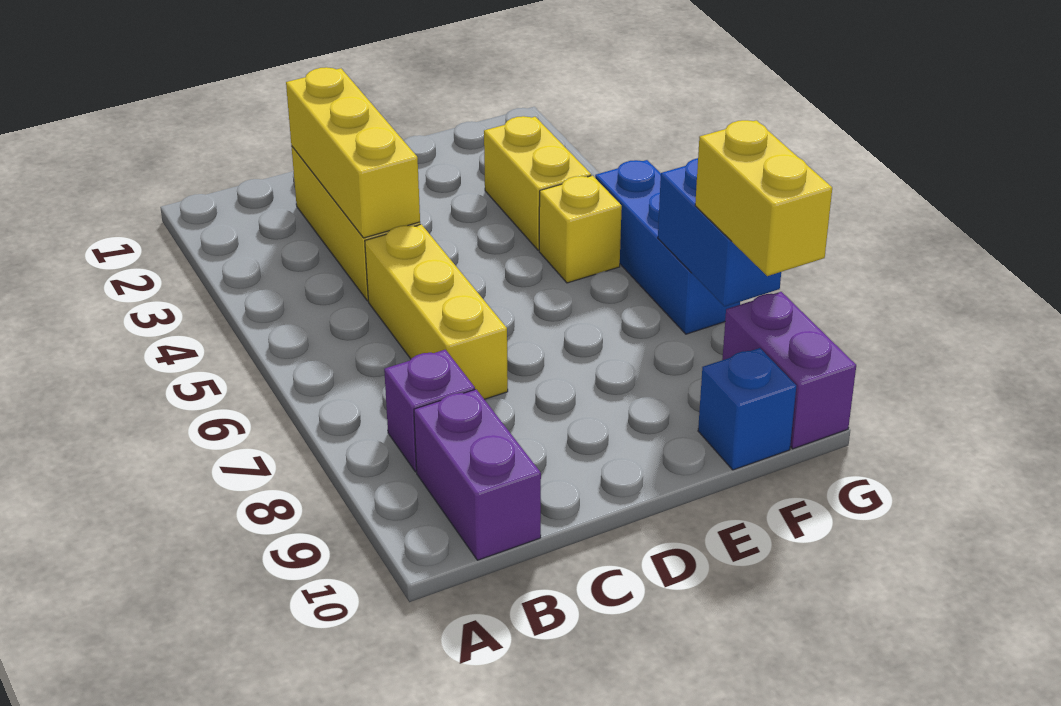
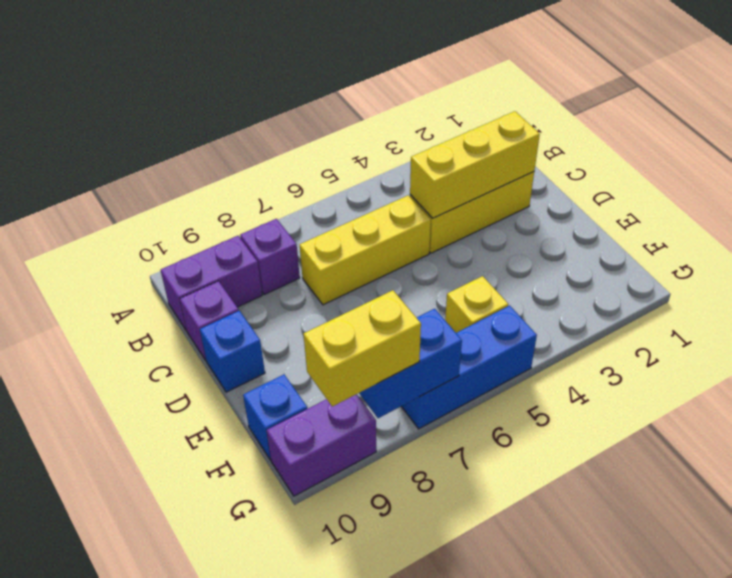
none -> purple brick C10 level 1
none -> blue brick D10 level 1
yellow brick F3:F4 level 1 -> none

